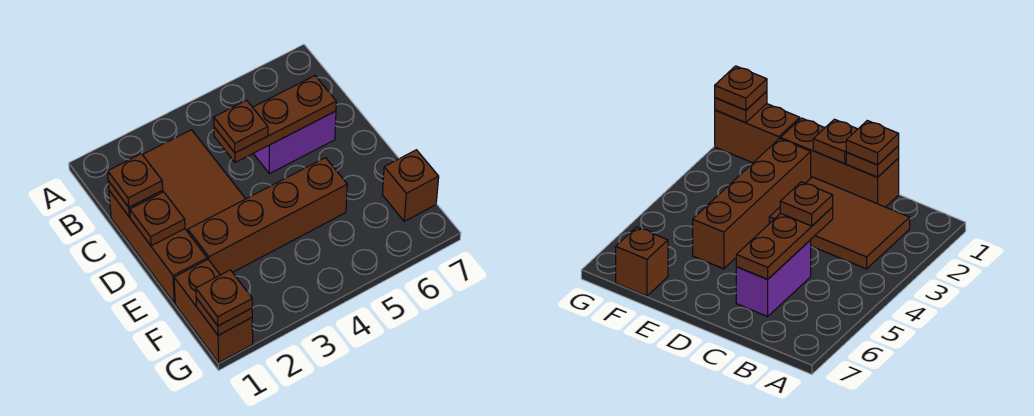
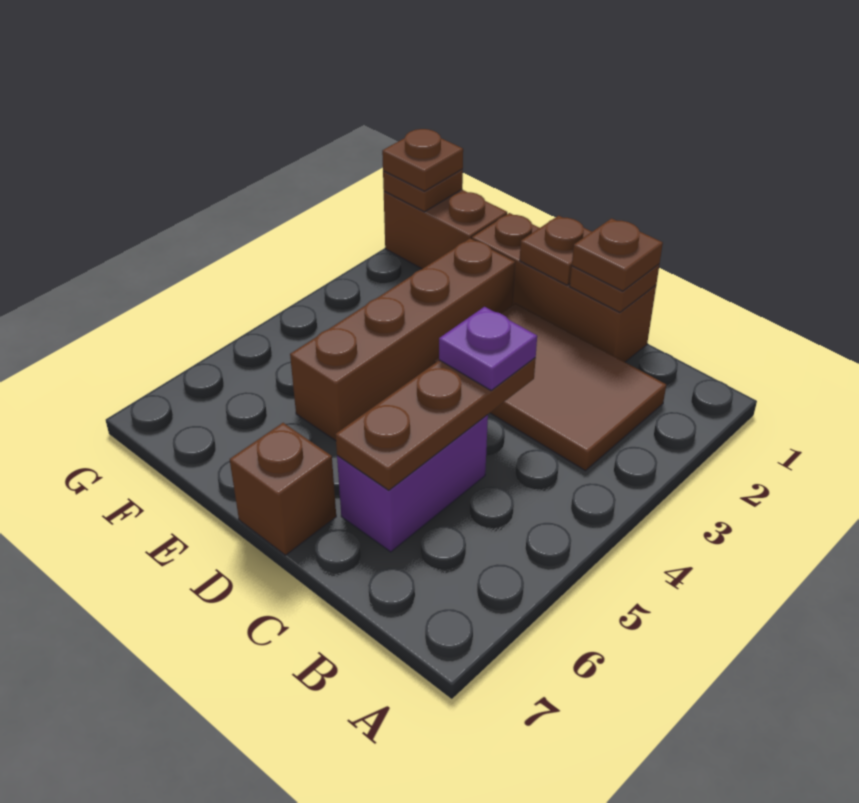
brown plate C4 level 3 -> purple plate C4 level 3
brown brick F7 level 1 -> brown brick D7 level 1

